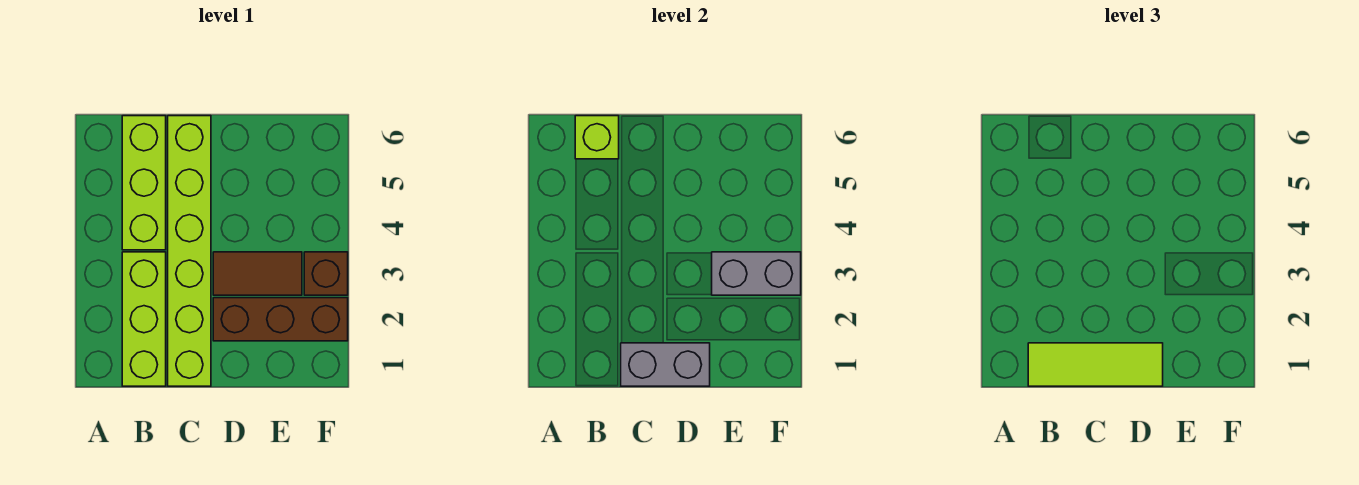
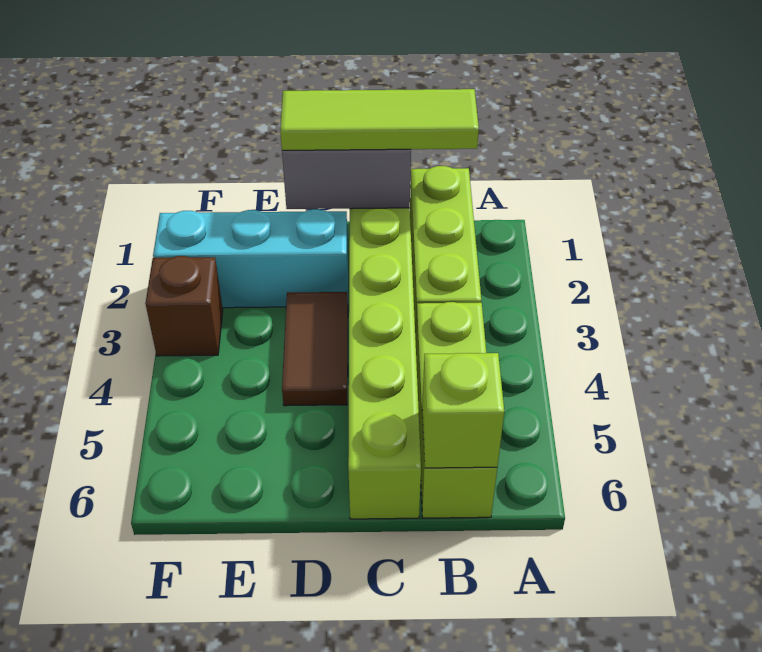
brown brick D2:F2 level 1 -> cyan brick D2:F2 level 1
brown tile D3:E3 level 1 -> brown tile D3:D4 level 1
grey brick E3:F3 level 2 -> none

